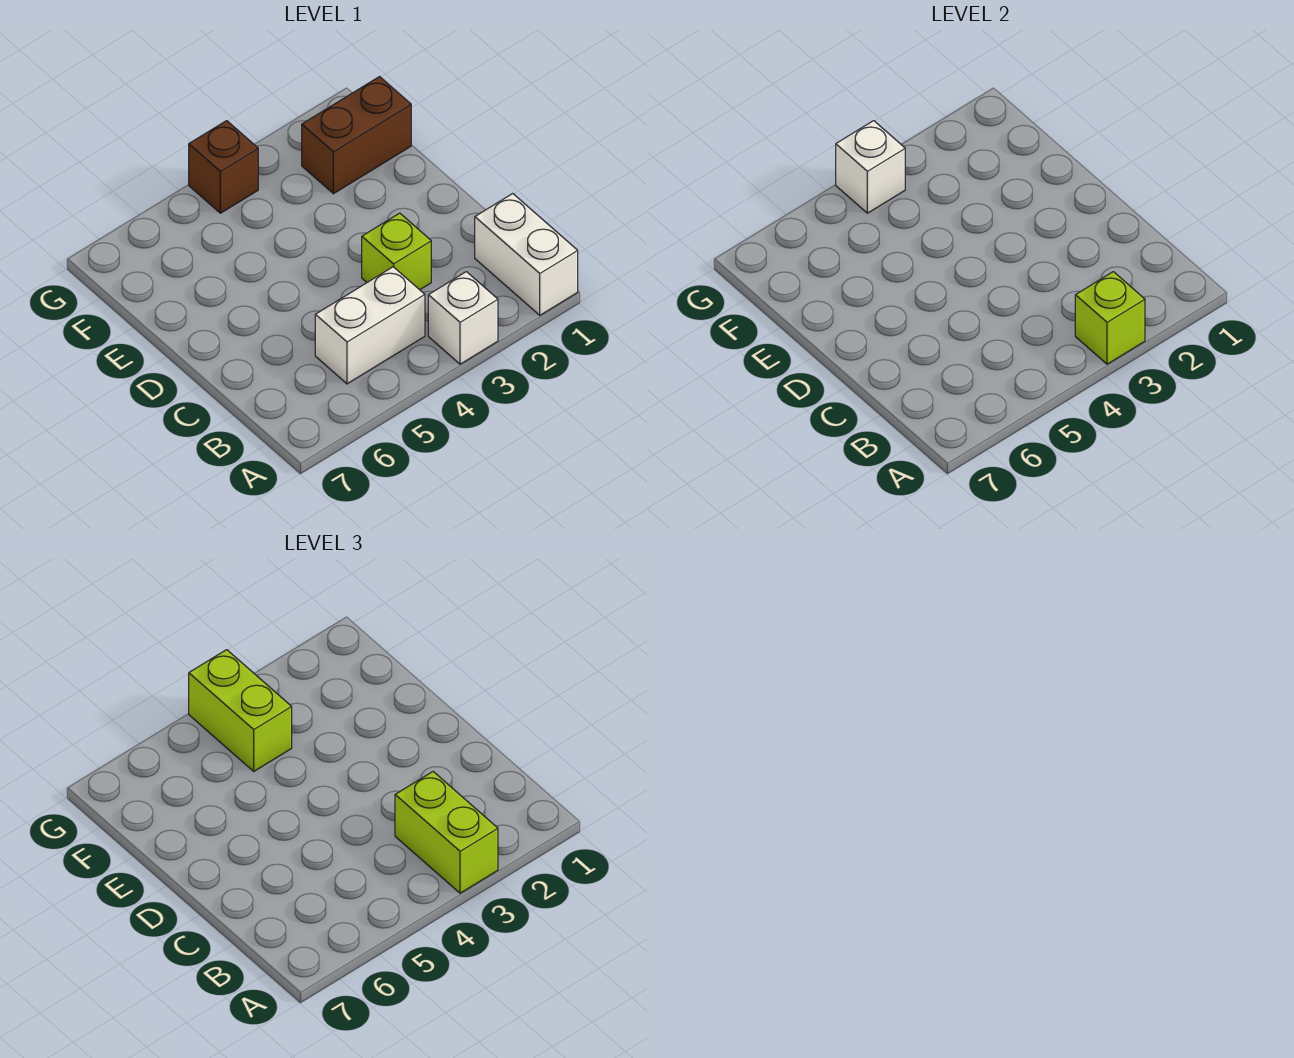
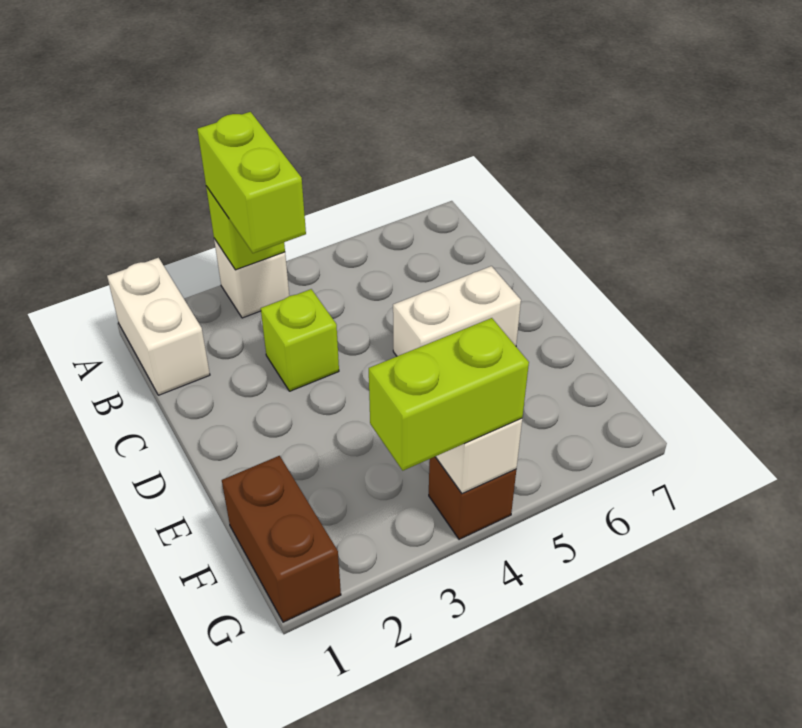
white brick B4:B5 level 1 -> white brick D5:D6 level 1
brown brick F1:F2 level 1 -> brown brick F1:G1 level 1
lime brick F4:G4 level 3 -> lime brick G3:G4 level 3

